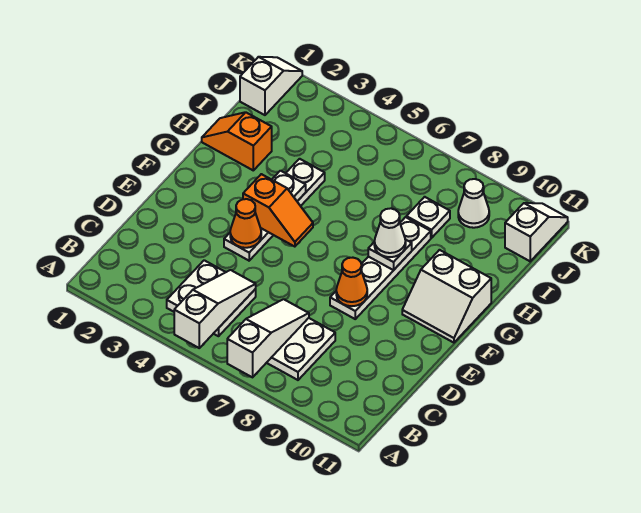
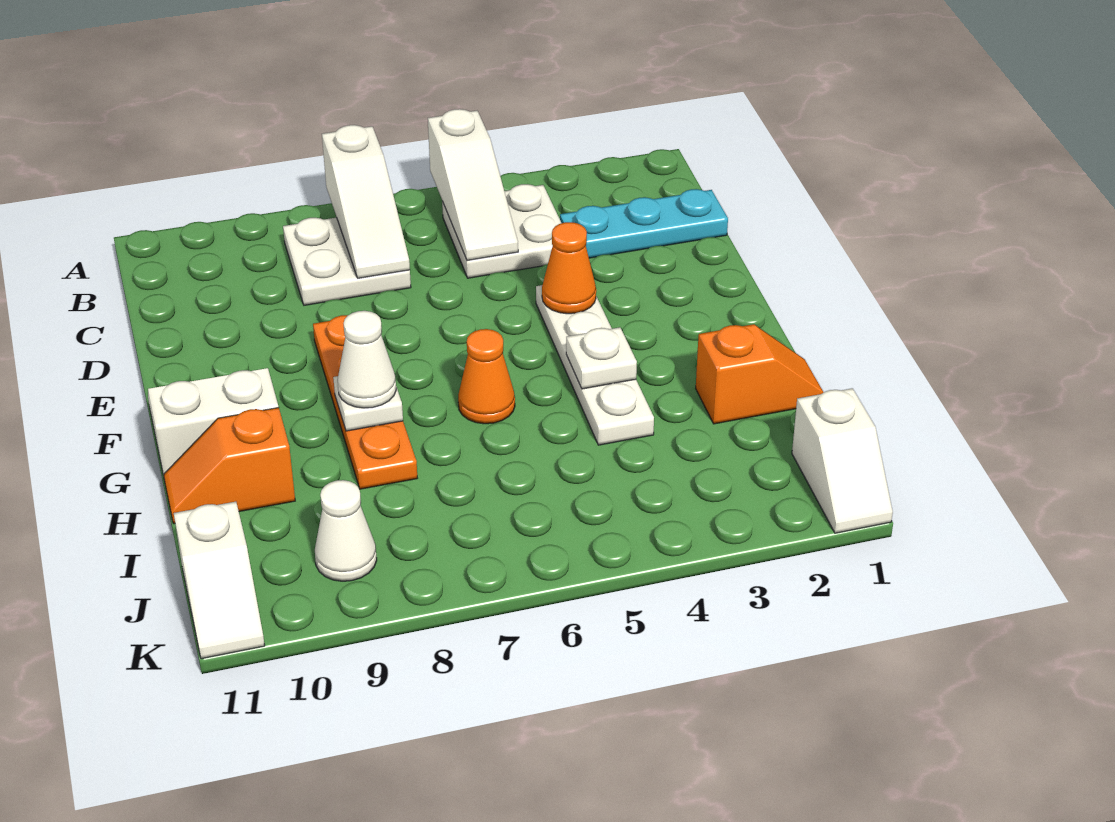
none -> cyan plate C1:C3 level 1
white plate E8:H8 level 1 -> orange plate E8:H8 level 1
orange cone E8 level 2 -> orange cone G6 level 1
orange slope F4:F5 level 2 top 4 -> orange slope H10:H11 level 1 top 10
white plate I8 level 1 -> none

